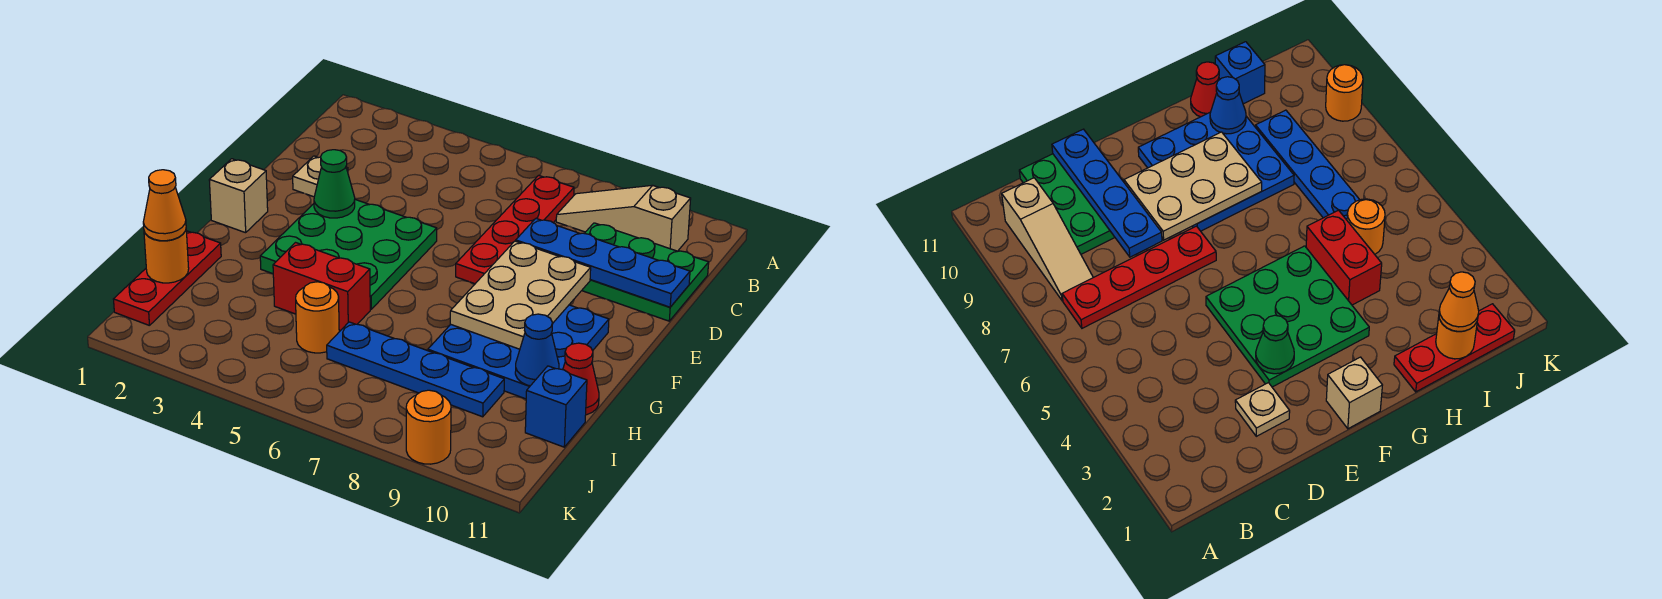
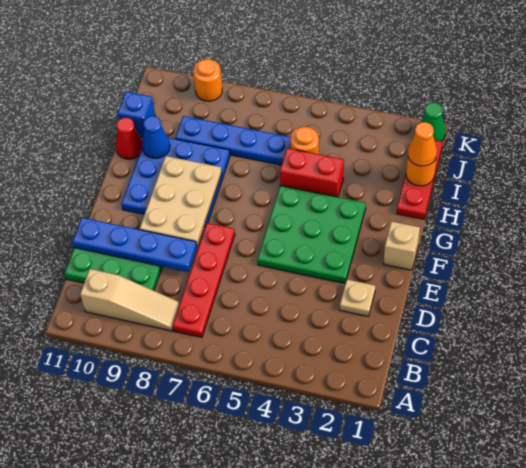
green cone E3 level 2 -> green cone K1 level 1

